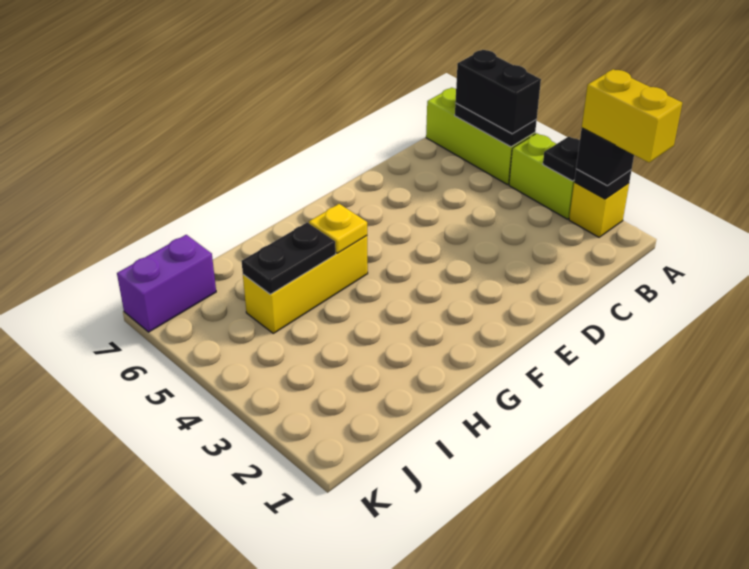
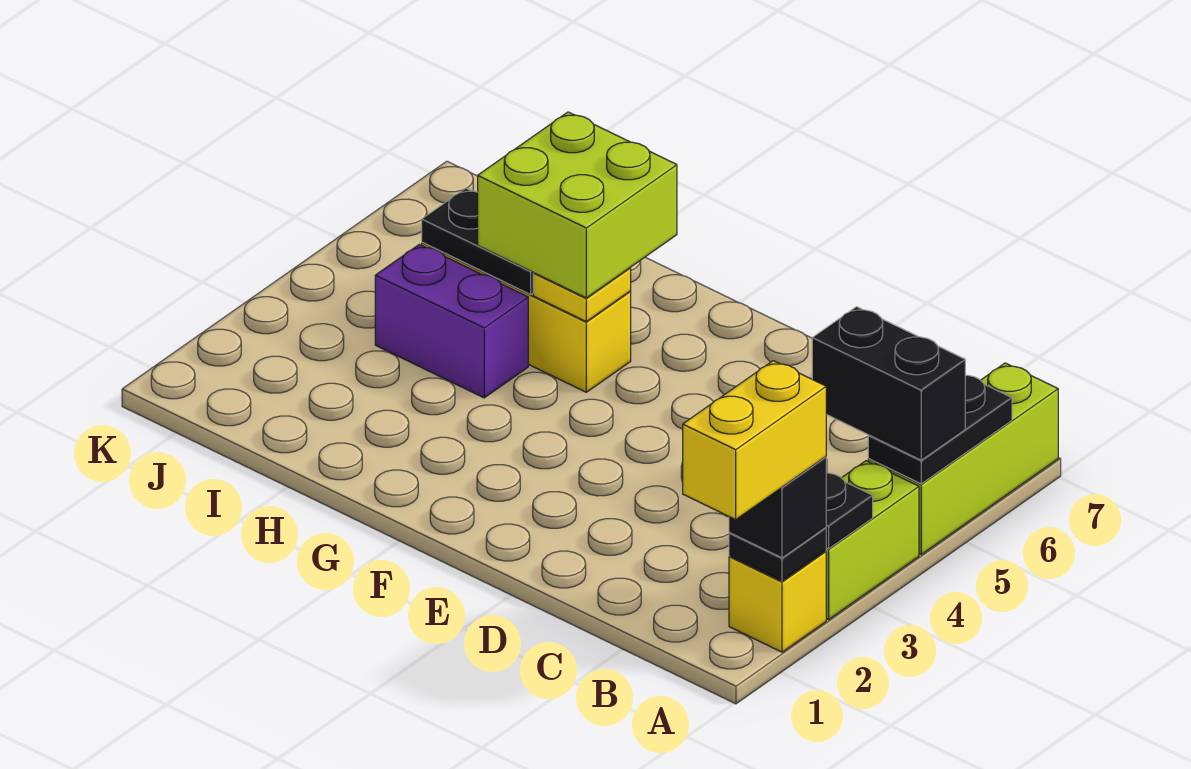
black brick A5:A6 level 3 -> black brick A5:B5 level 3
none -> lime brick G5:H6 level 3
purple brick J7:K7 level 1 -> purple brick H4:I4 level 1

